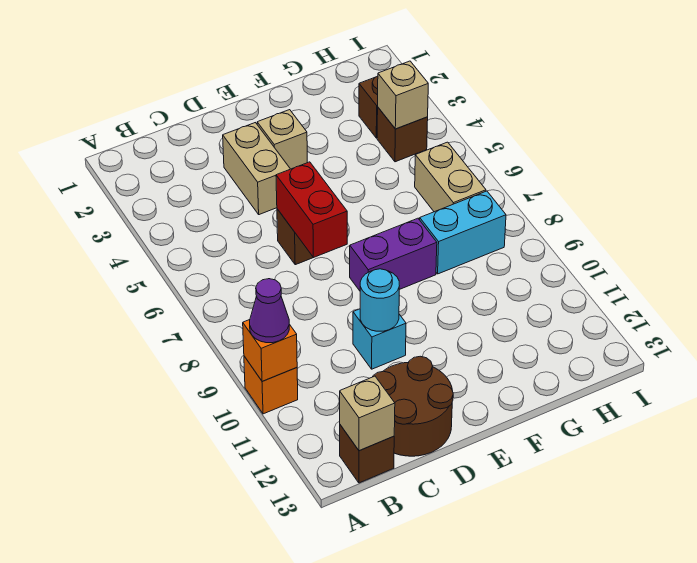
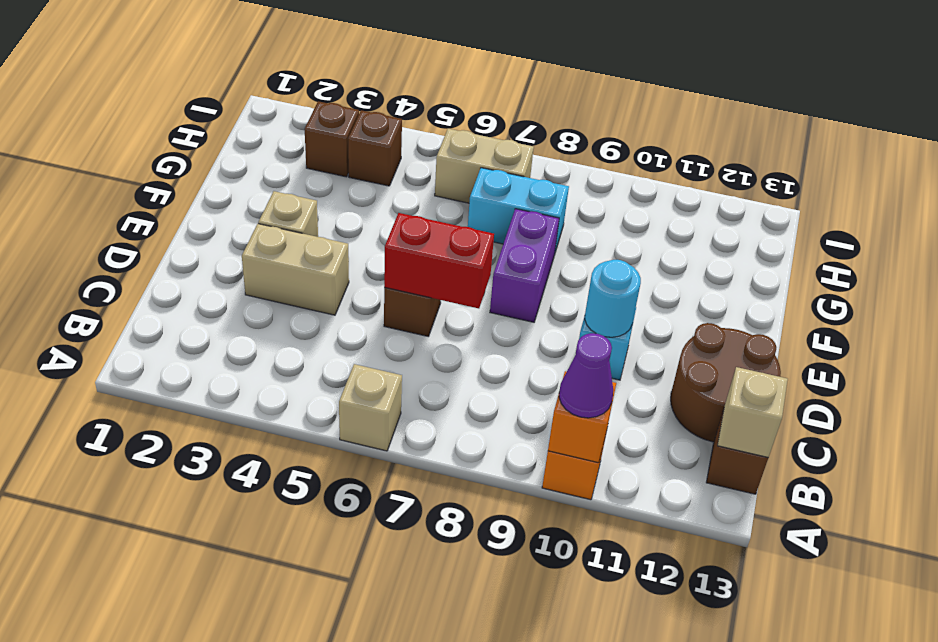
cyan brick G8:H8 level 1 -> cyan brick G7:G8 level 1
tan brick H4 level 2 -> tan brick A6 level 1

